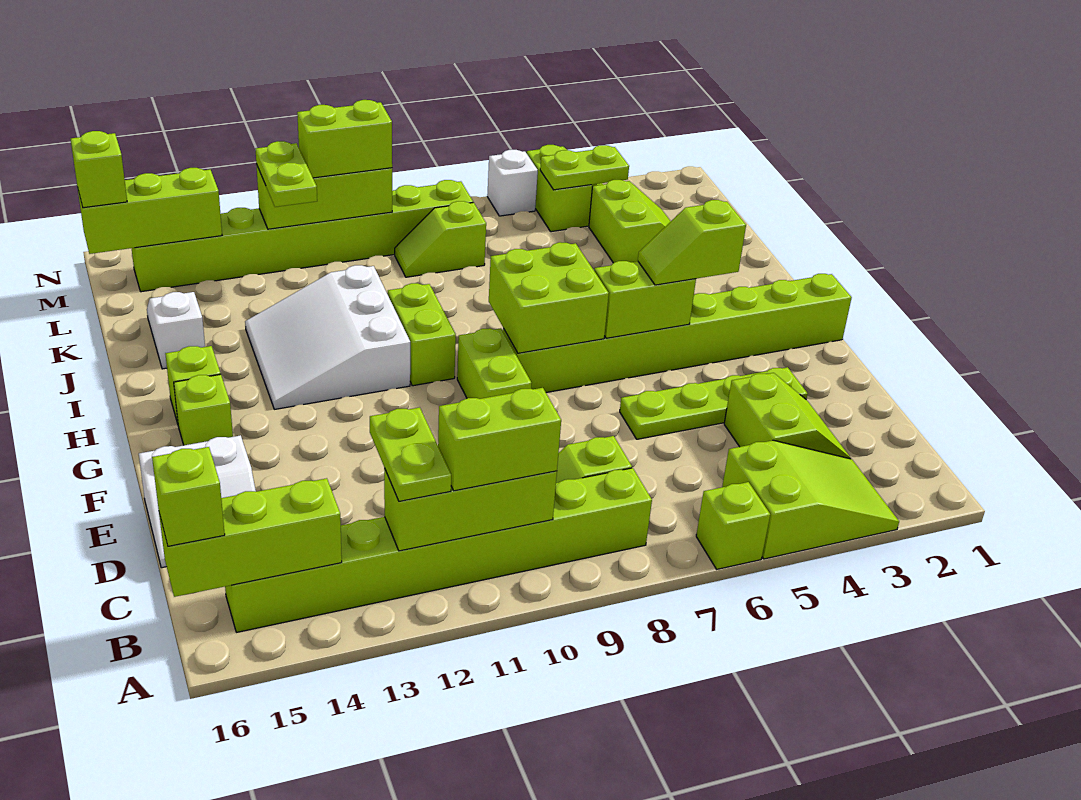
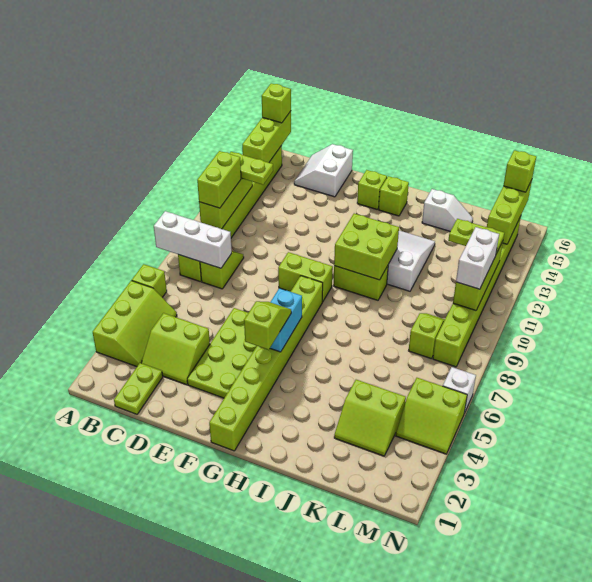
lime slope A3:B5 level 1 top 5 -> lime slope A3:B5 level 1 top A
none -> white brick A8:C8 level 2
lime plate E3:E6 level 1 -> lime plate E3:F6 level 1
lime brick G5:G6 level 2 -> cyan brick G5:G6 level 2
lime brick G7:H8 level 2 -> lime brick H10:I11 level 2
lime plate M4:M5 level 2 -> lime plate C1:C2 level 1
lime brick M10:M11 level 3 -> white brick M10:M11 level 3

